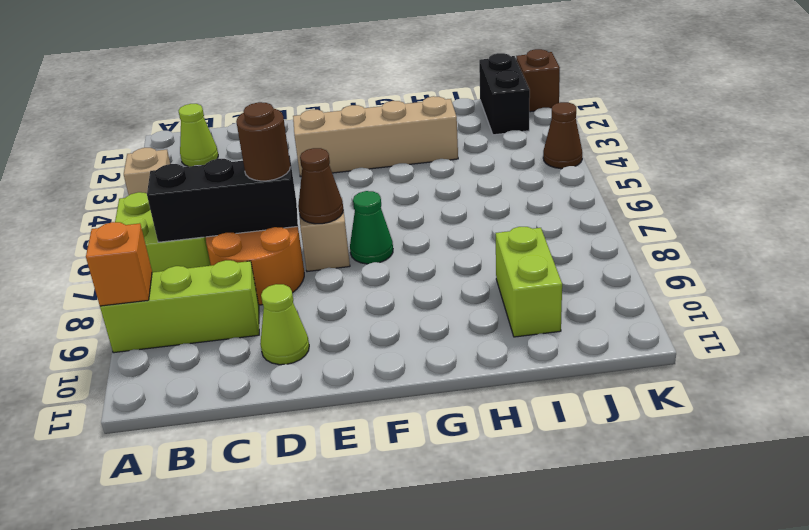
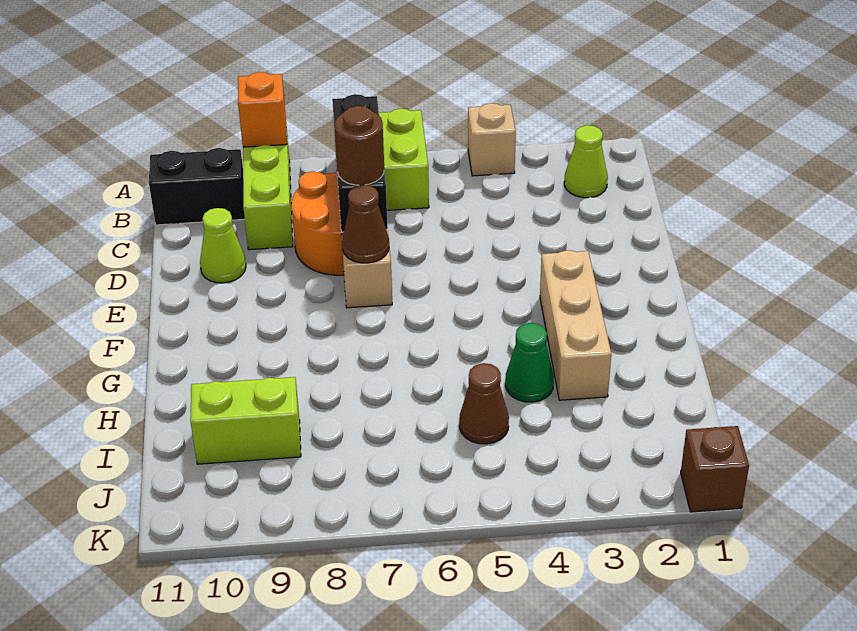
tan brick E3:H3 level 1 -> tan brick F3:H3 level 1
green cone F7 level 1 -> green cone H4 level 1
black brick J1:J2 level 1 -> black brick B10:B11 level 1
brown cone K4 level 1 -> brown cone I5 level 1

